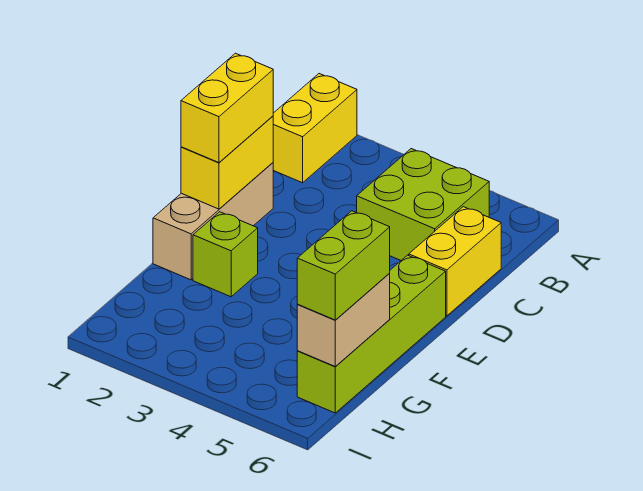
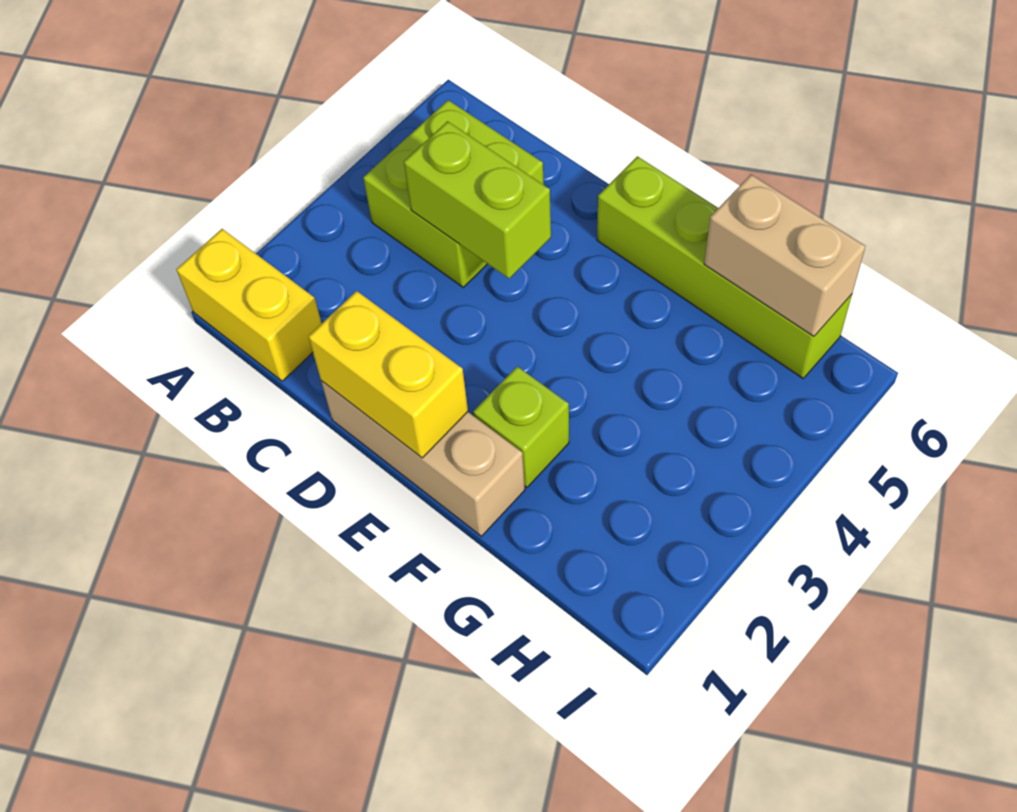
yellow brick C6:D6 level 1 -> none
yellow brick D1:E1 level 3 -> none
lime brick G6:H6 level 3 -> lime brick C4:D4 level 2

